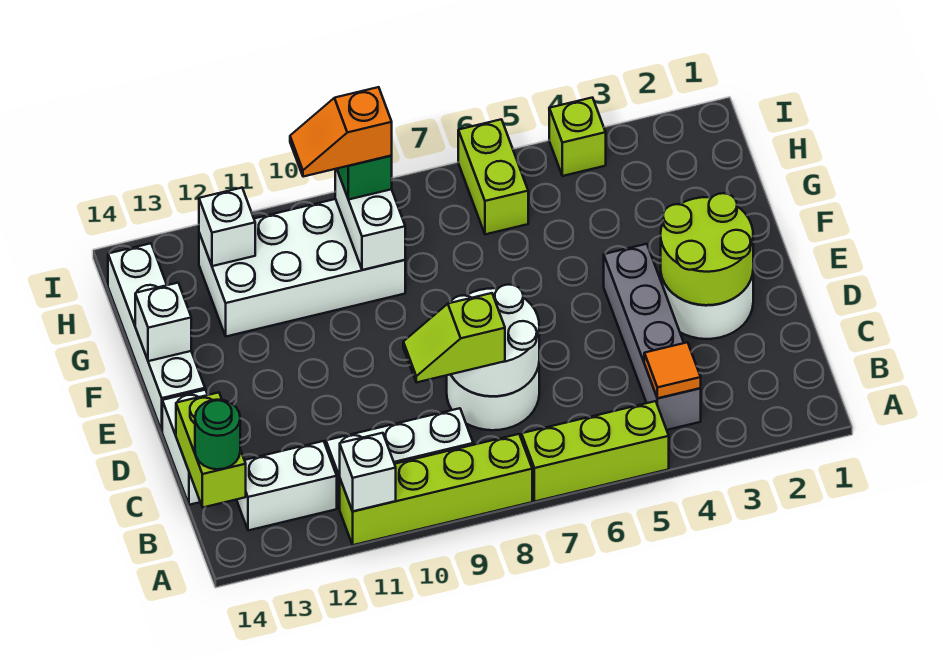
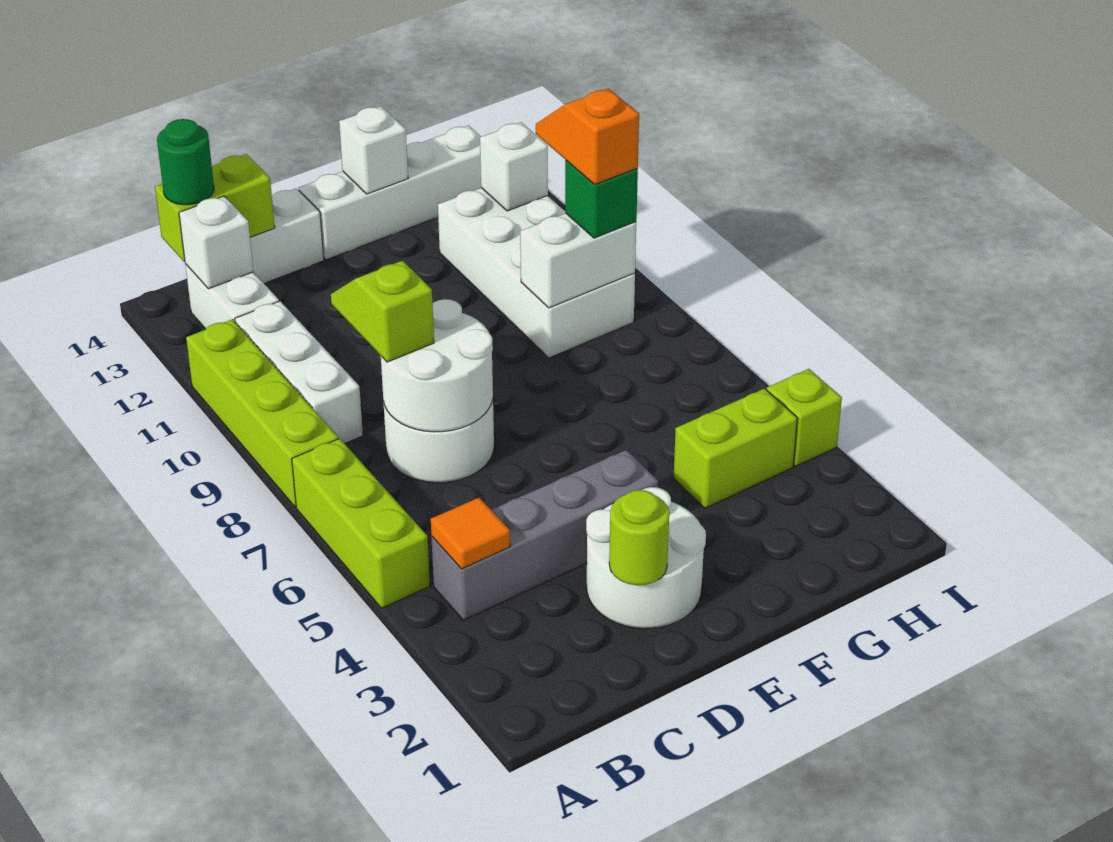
white brick A11 level 2 -> white brick B13 level 2
lime round brick D2:E3 level 2 -> lime round brick D2 level 2
lime brick H6:I6 level 1 -> lime brick G4:H4 level 1

